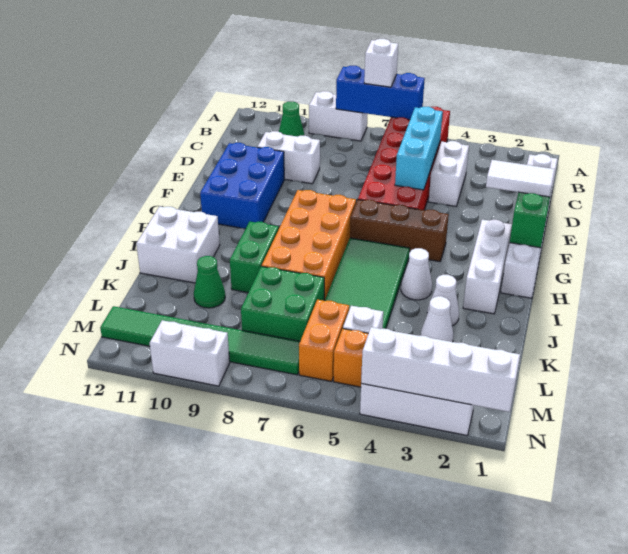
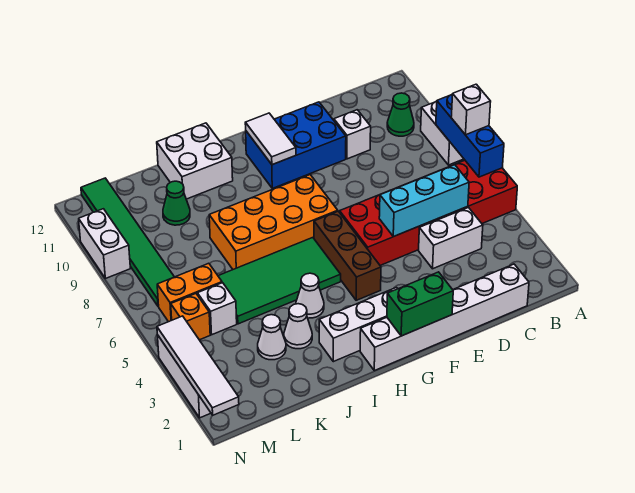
white brick D9:D10 level 1 -> white brick D10 level 1
white tile F1:F2 level 3 -> white tile G10:G11 level 2
green brick I9:J9 level 1 -> none
green brick K7:L8 level 1 -> none
white brick N1:N4 level 2 -> white tile N1:N4 level 2

